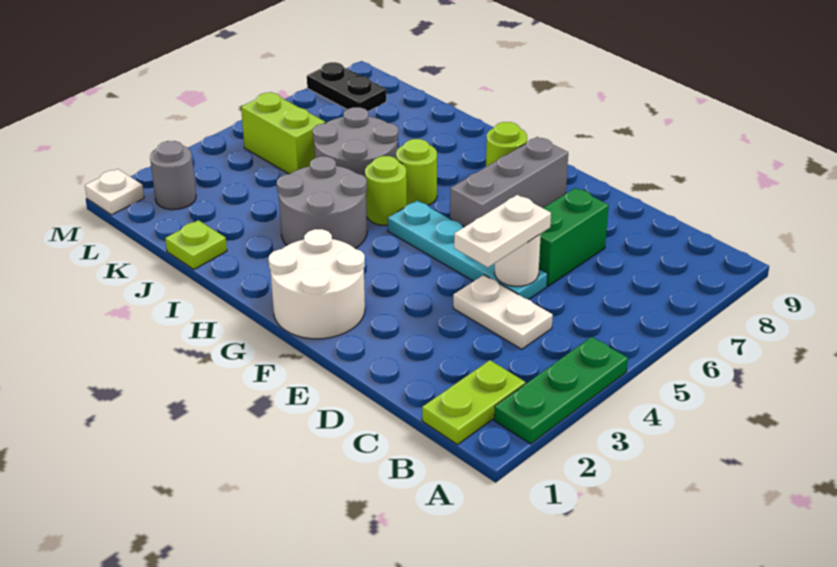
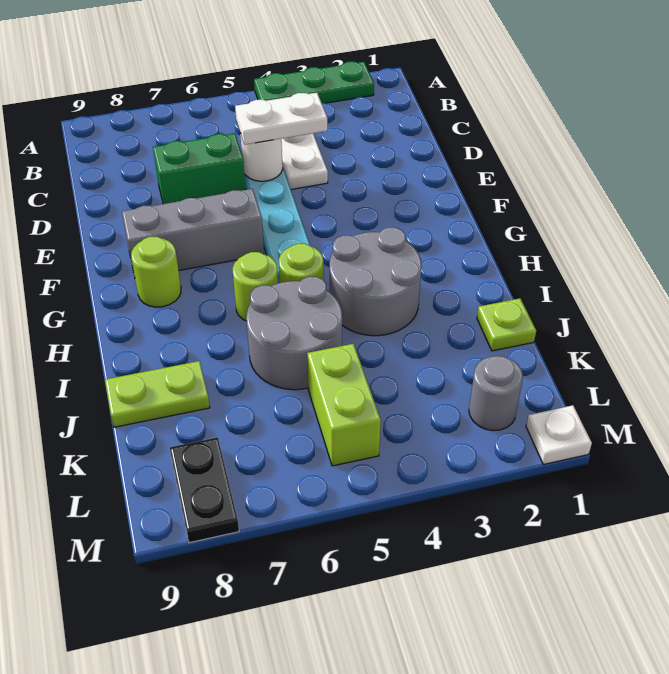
lime plate B1:B2 level 1 -> lime plate J8:J9 level 1
white round brick F1:G2 level 1 -> none

